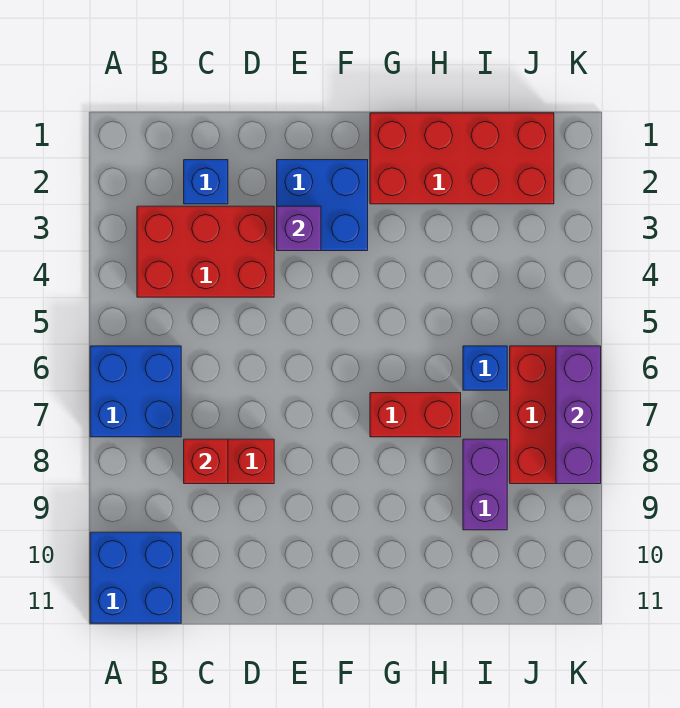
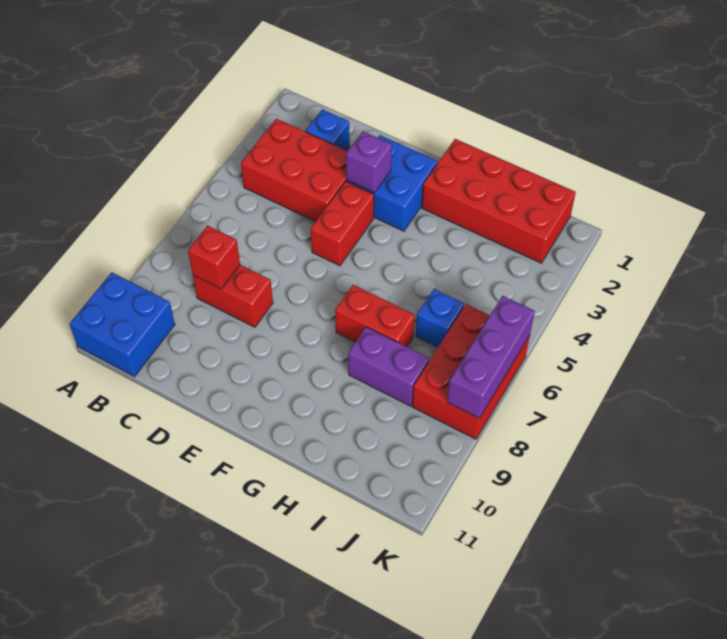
blue brick A6:B7 level 1 -> none
none -> red brick E4:E5 level 1
purple brick I8:I9 level 1 -> purple brick H8:I8 level 1

